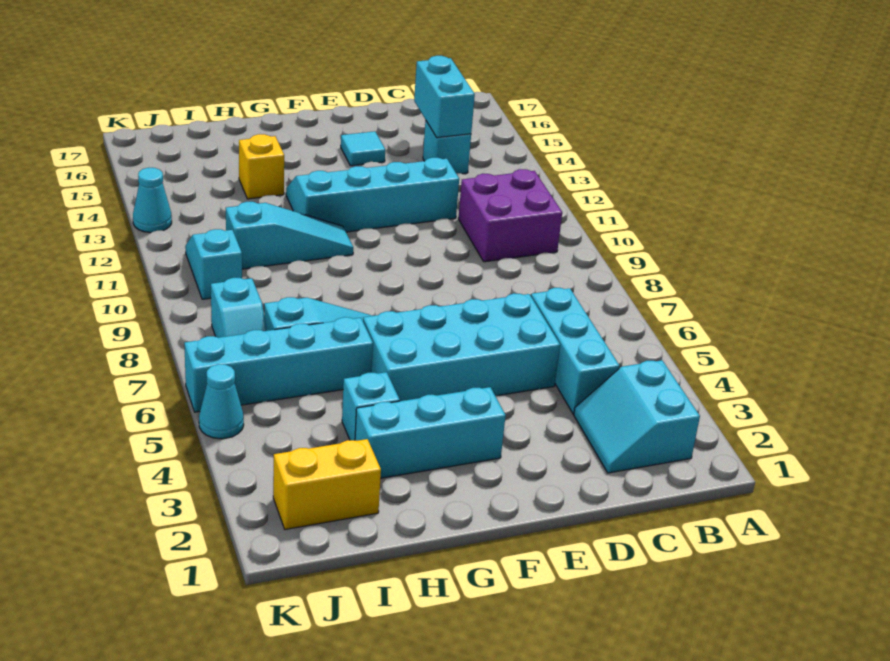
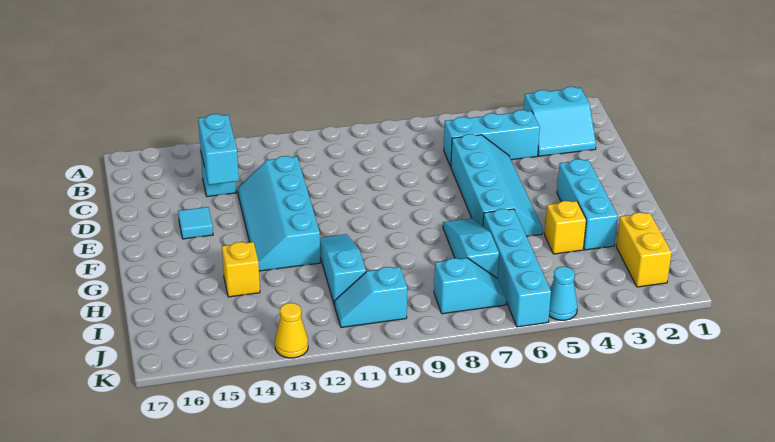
purple brick B10:C11 level 1 -> none
cyan brick C14:C15 level 2 -> cyan brick C14:D14 level 2
cyan brick D5:G6 level 1 -> cyan slope D5:G6 level 1 top 6
cyan brick H4 level 1 -> yellow brick H4 level 1
cyan cone K13 level 1 -> yellow cone K13 level 1

